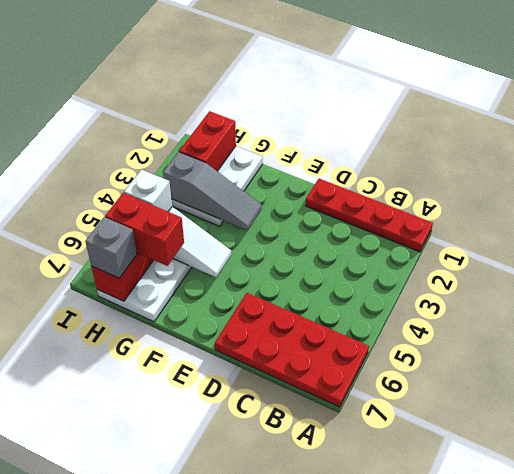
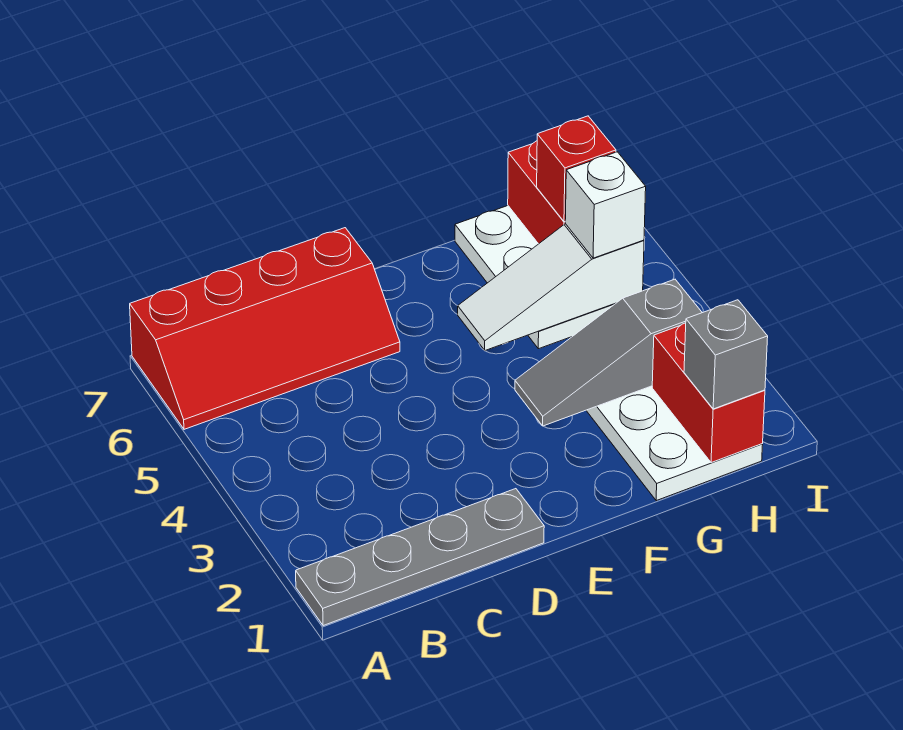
red plate A1:D1 level 1 -> grey plate A1:D1 level 1
red plate A6:D7 level 1 -> red slope A6:D7 level 1 top 7
red brick G6:H6 level 3 -> red brick H6 level 3
grey brick H7 level 3 -> grey brick H1 level 3

